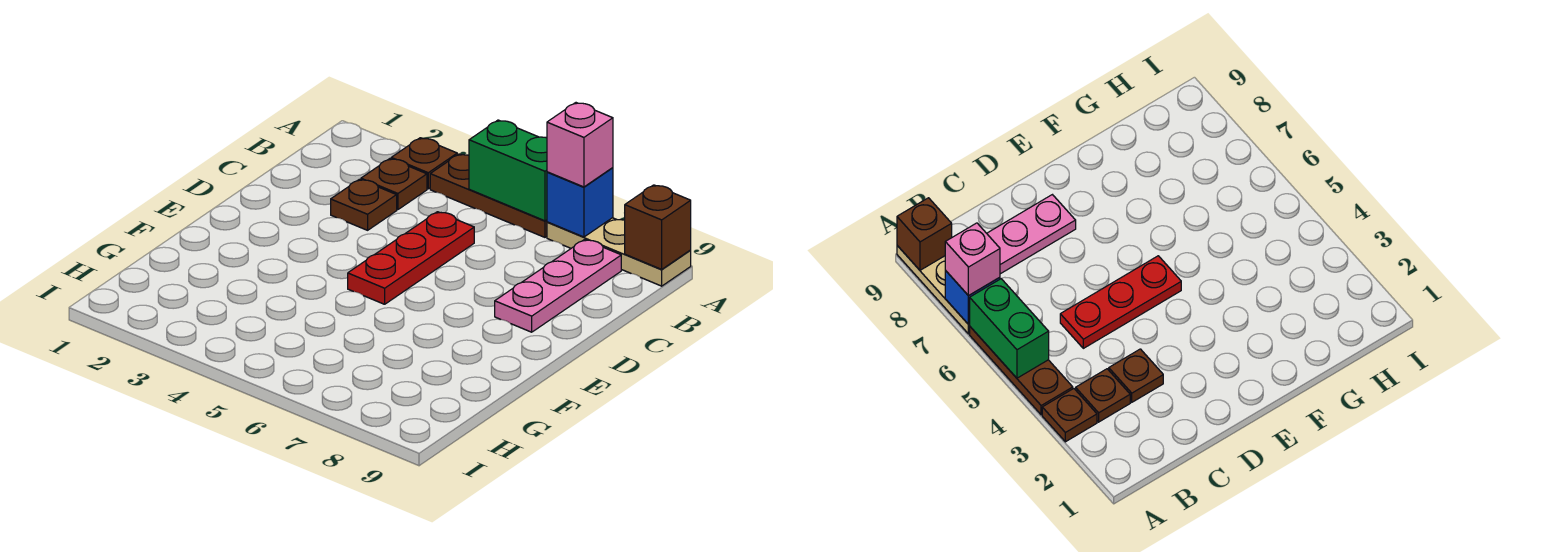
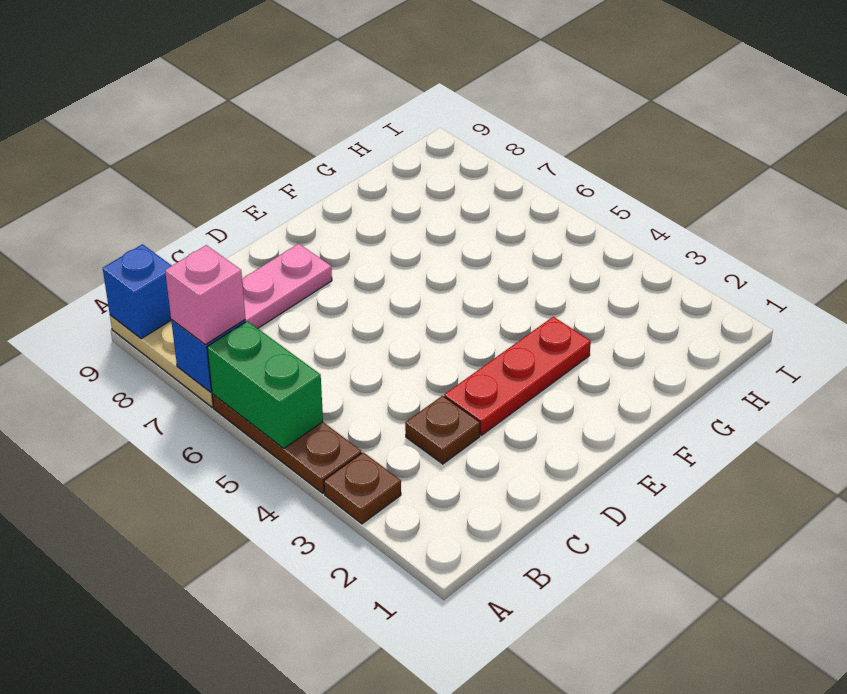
brown brick A9 level 2 -> blue brick A9 level 2
brown plate B3 level 1 -> none
red plate C5:E5 level 1 -> red plate D3:F3 level 1

